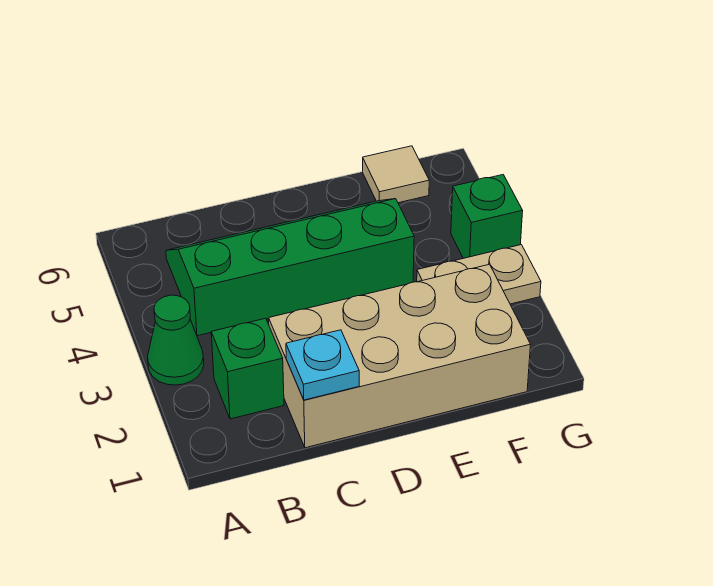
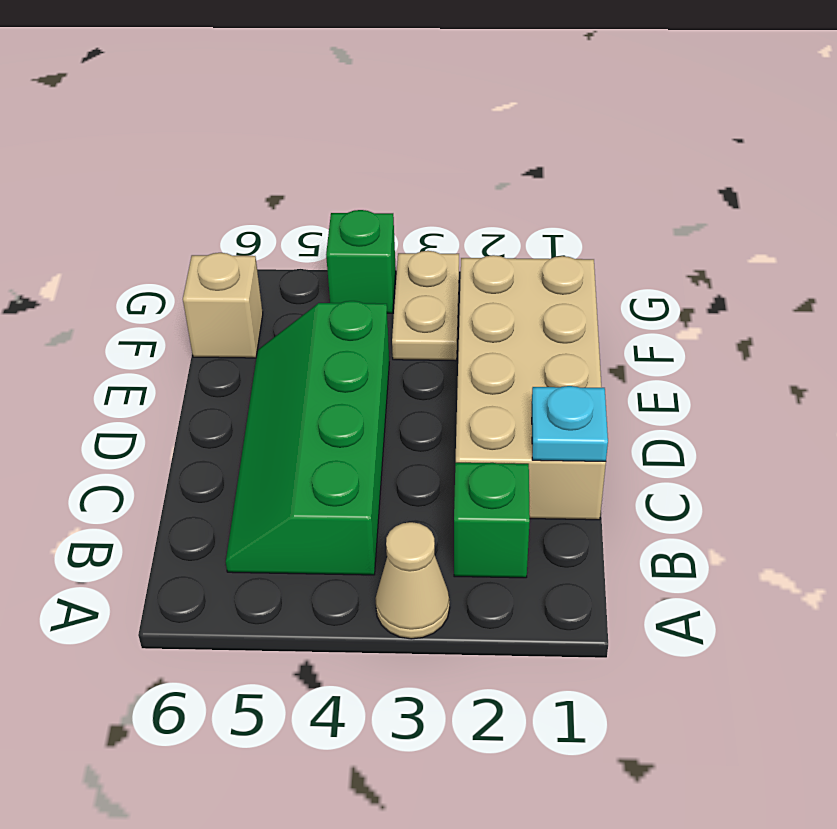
green cone A3 level 1 -> tan cone A3 level 1
tan tile F6 level 1 -> tan brick F6 level 1

